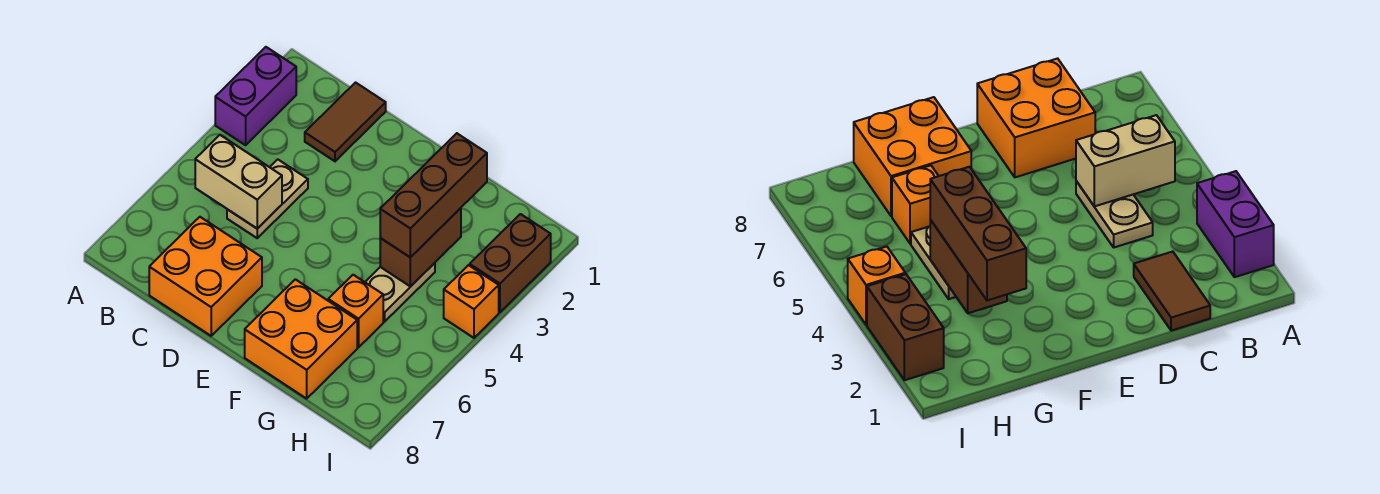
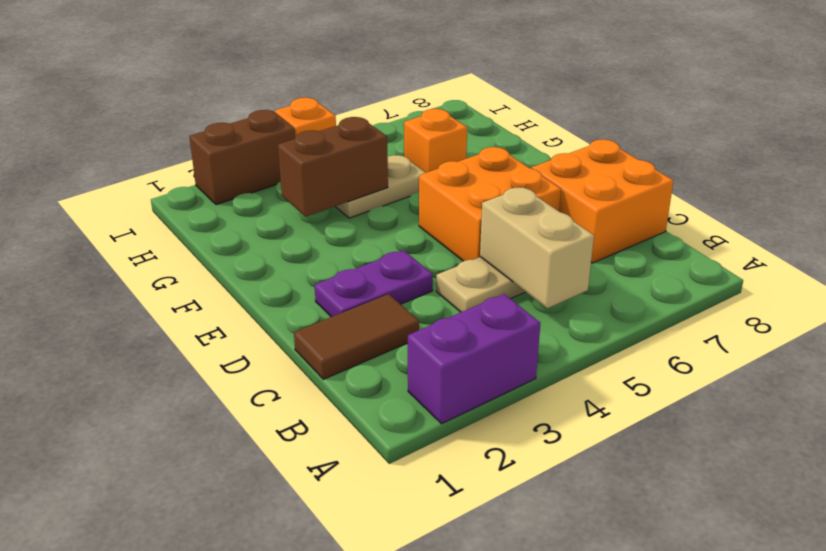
none -> purple plate D2:D3 level 1
orange brick F7:G8 level 1 -> orange brick D5:E6 level 1
brown brick G2:G4 level 3 -> none

